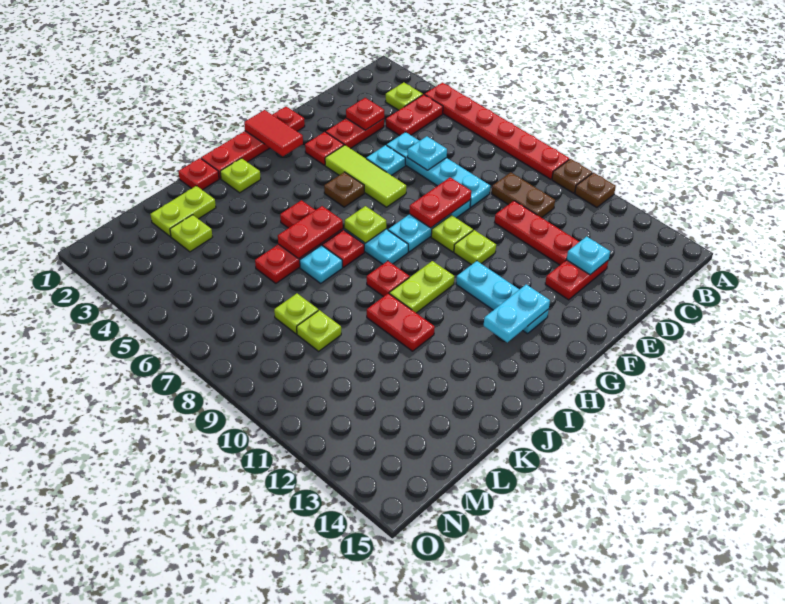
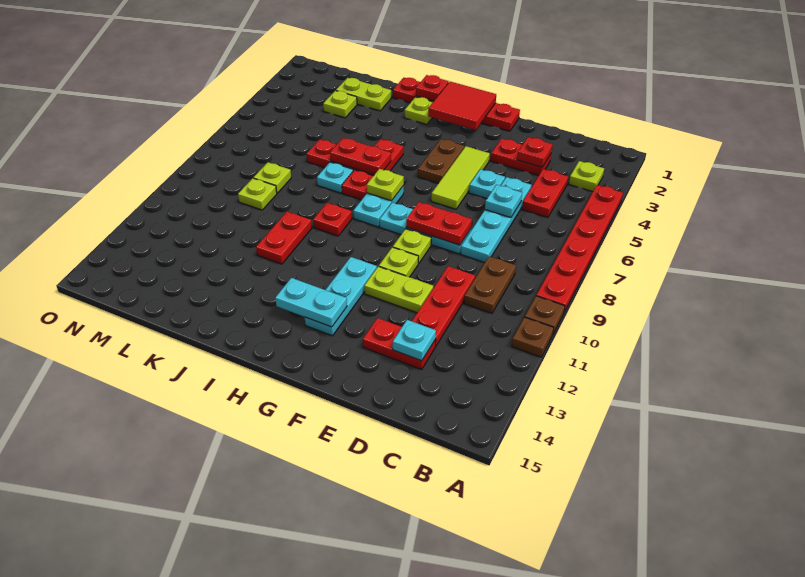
red plate B4:C4 level 1 -> red plate C4:C5 level 1
red plate F3 level 1 -> red plate I1 level 2
red tile G1:G2 level 2 -> red tile G1:H2 level 2
brown plate G5 level 1 -> brown plate G4:G5 level 1
lime plate H10:I10 level 1 -> lime plate E11:F11 level 1

